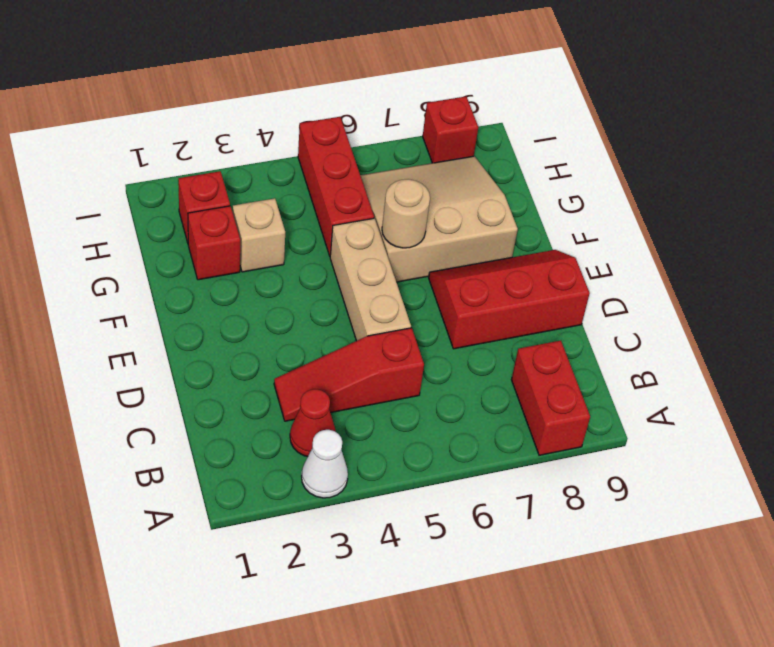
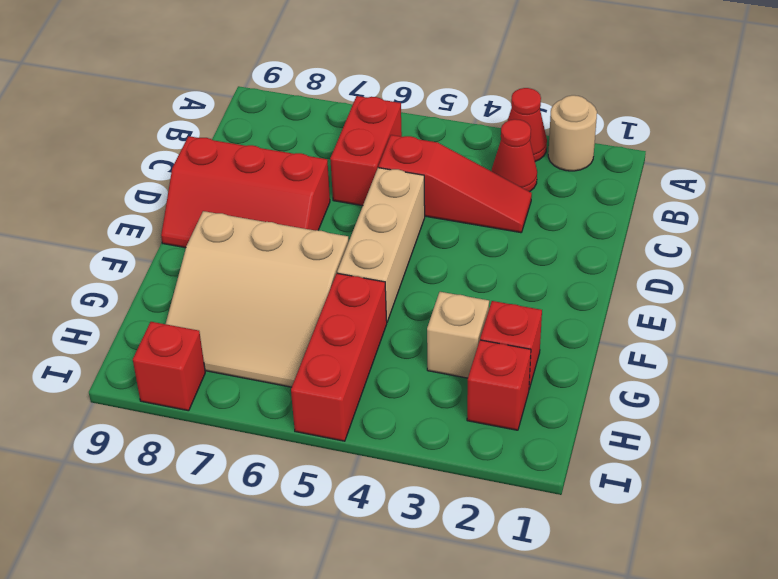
white cone A3 level 1 -> red cone A3 level 1
red brick A8:B8 level 1 -> red brick B6:C6 level 1
tan round brick F6 level 2 -> tan round brick A2 level 1

